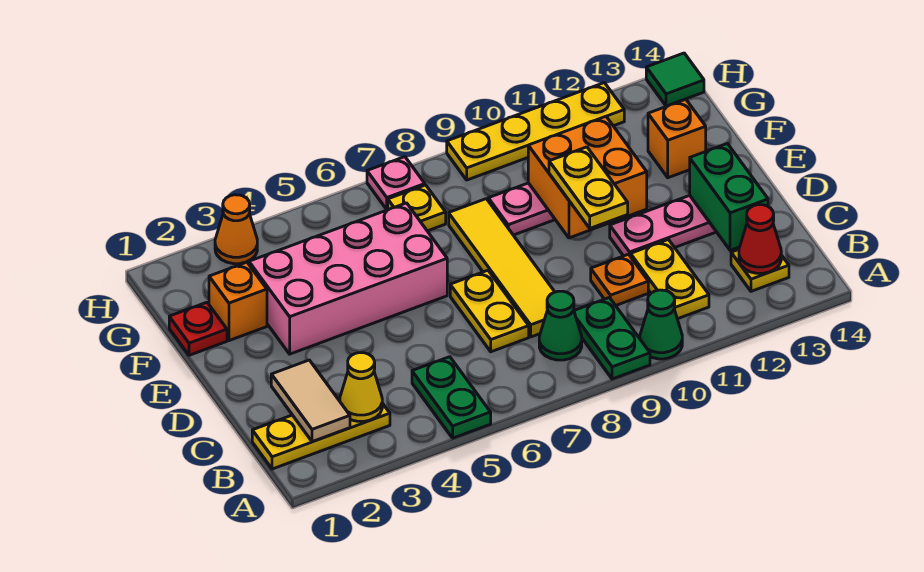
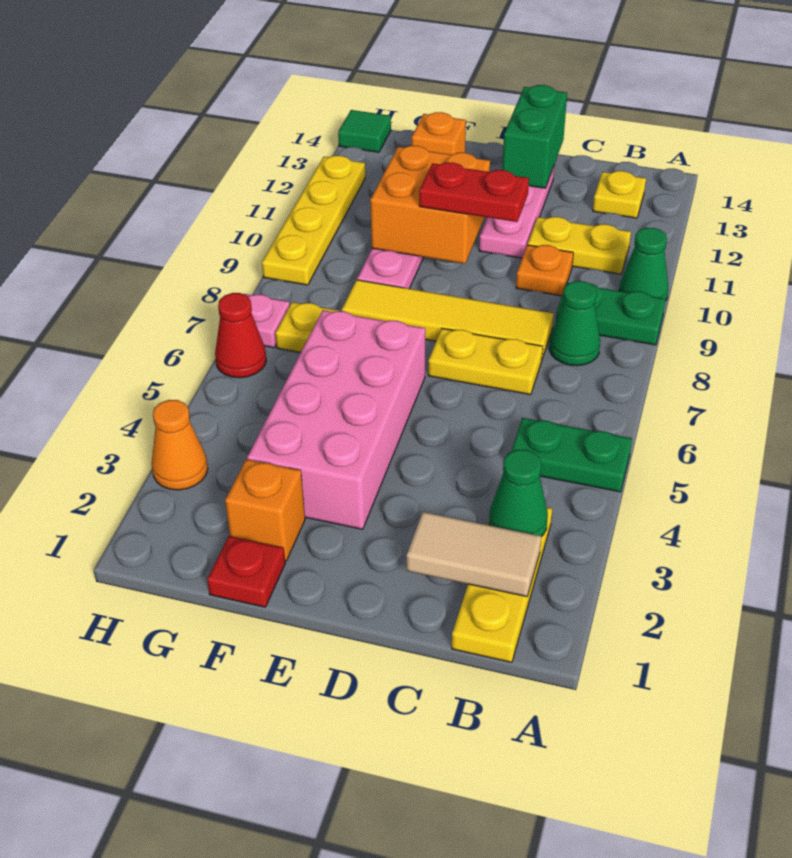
yellow cone B3 level 2 -> green cone B3 level 2
red cone B13 level 2 -> red cone H6 level 1
green brick C13:D13 level 2 -> green brick D13:D14 level 2
yellow plate D10:E10 level 3 -> red plate D10:E10 level 3

